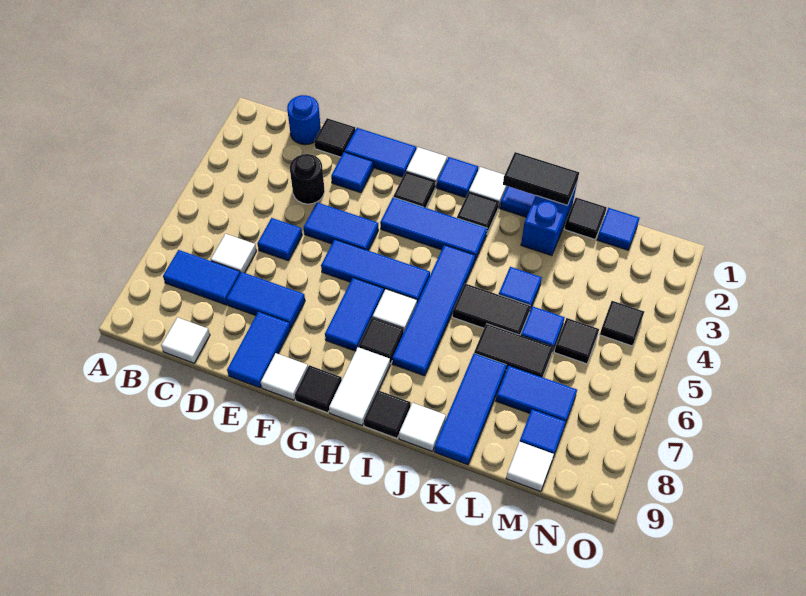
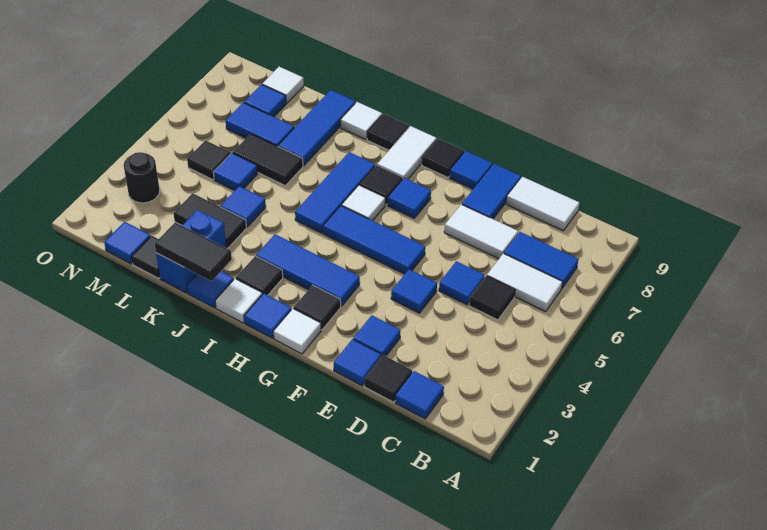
blue round brick C1 level 1 -> blue tile C1 level 1
white tile C6 level 1 -> white tile B6:C6 level 1
white tile C9 level 1 -> white tile C9:D9 level 1
black round brick D3 level 1 -> black round brick N3 level 1
blue tile D7:E7 level 1 -> white tile D7:E7 level 1
blue tile E1:F1 level 1 -> blue tile E1 level 1
blue tile E4:F4 level 1 -> blue tile E4 level 1
white tile F9 level 1 -> blue tile F9 level 1
blue tile G6:G7 level 1 -> blue tile G7 level 1
blue tile I4:I7 level 1 -> blue tile I5:I7 level 1
black tile J5:K5 level 1 -> black tile K3:L3 level 1
black tile N4 level 1 -> black tile C5 level 1

